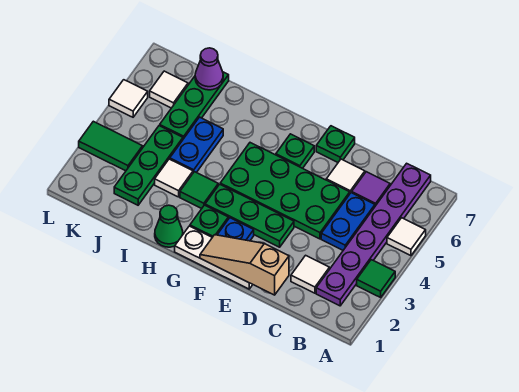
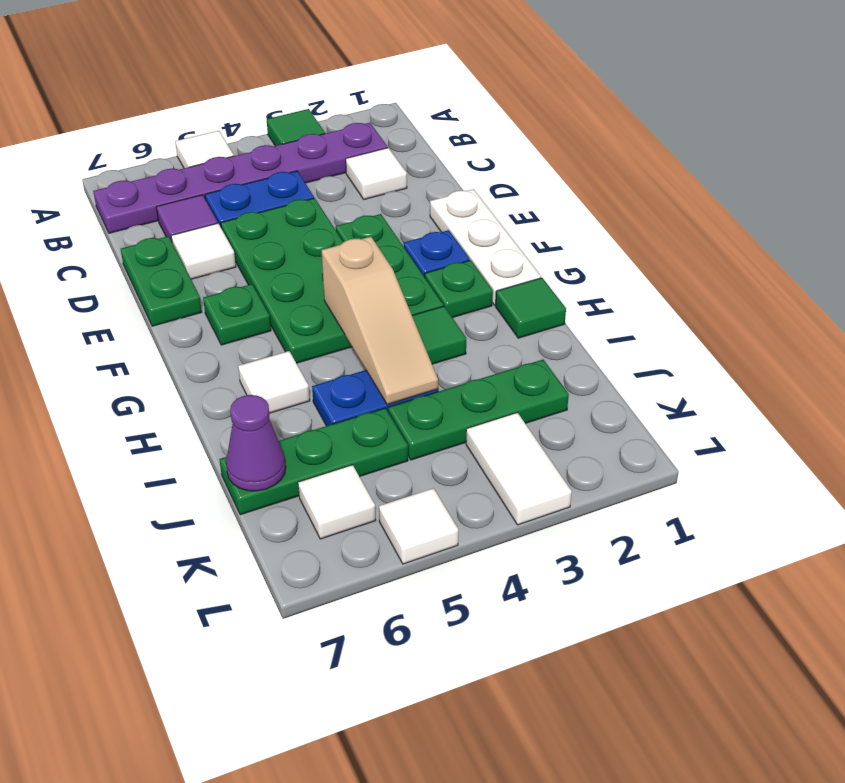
tan slope D1:F1 level 2 top D -> tan slope G4:I4 level 2 top G
green plate E7 level 1 -> green plate D7:E7 level 1
green cone H1 level 1 -> green tile H1 level 1
white tile I3 level 1 -> white tile H6 level 1
green tile K3:L3 level 1 -> white tile K3:L3 level 1

